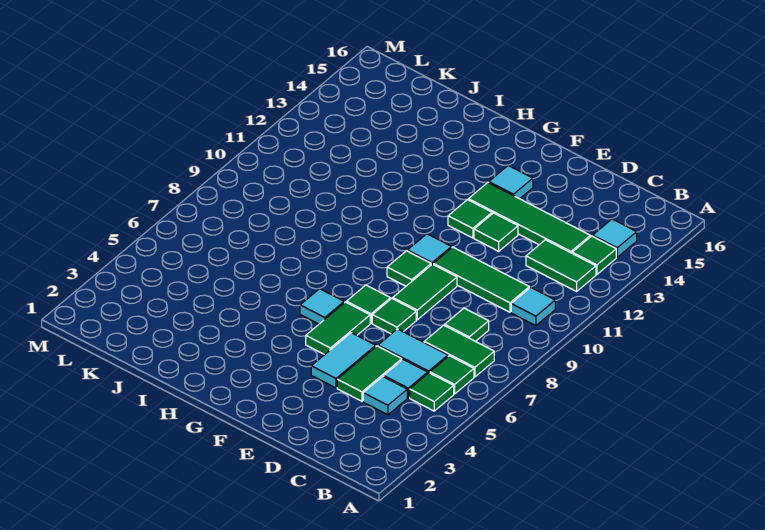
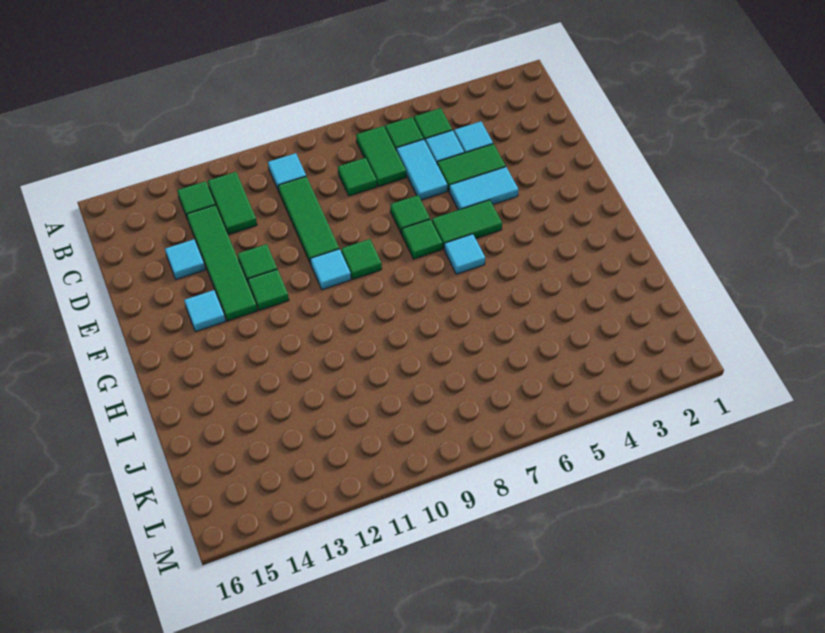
cyan tile B14 level 1 -> cyan tile D14 level 1
green tile E8:E9 level 1 -> none

